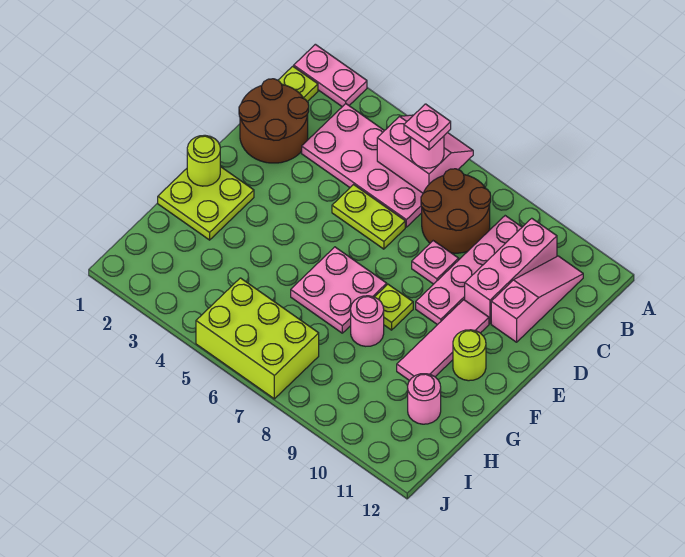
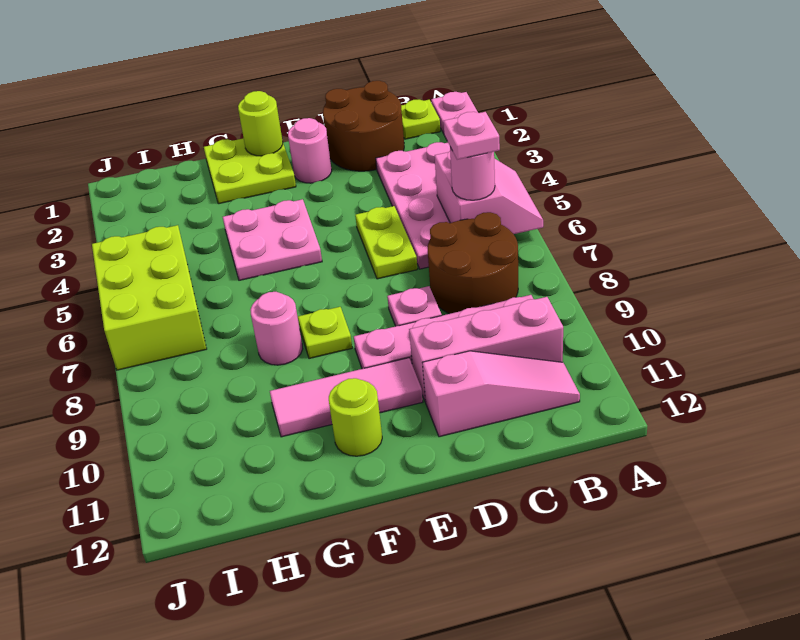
pink plate F6:G7 level 1 -> pink plate F4:G5 level 1
pink round brick H11 level 1 -> pink round brick E2 level 1

